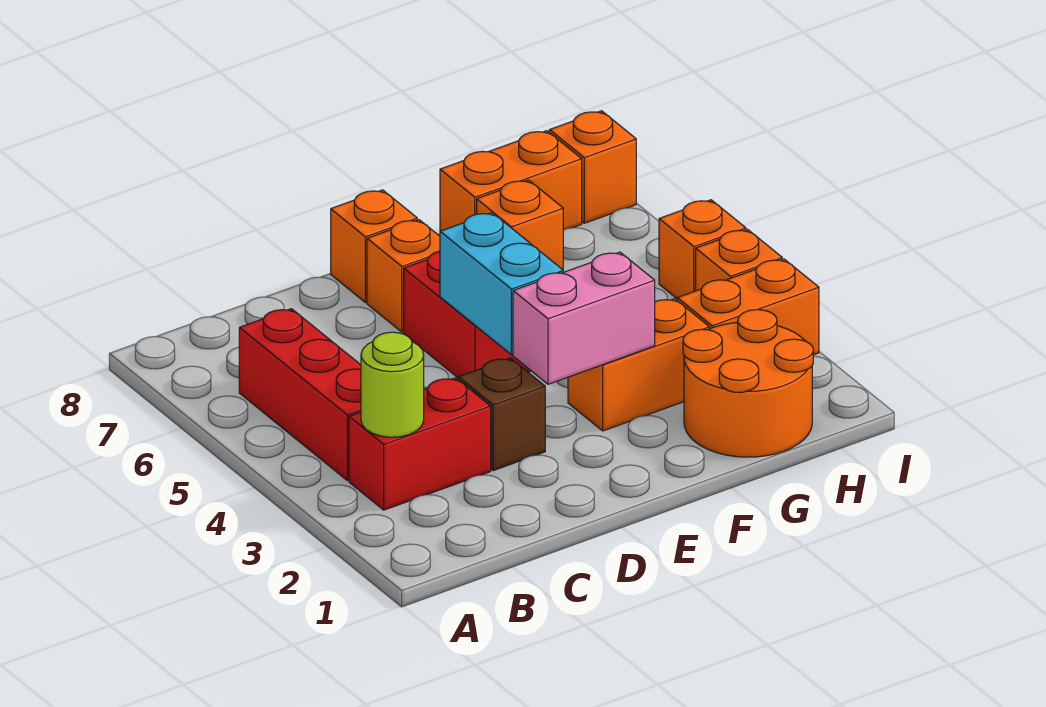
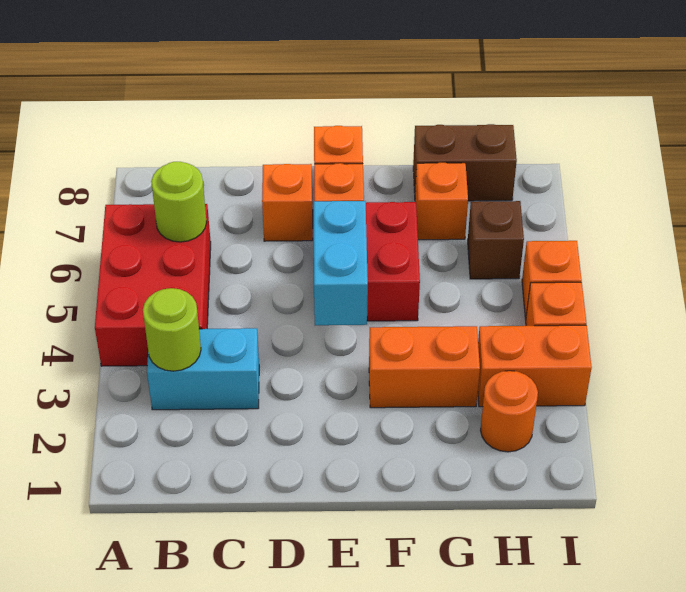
red brick B3:C3 level 1 -> cyan brick B3:C3 level 1
red brick B4:B6 level 1 -> red brick A4:B6 level 1
none -> lime round brick B6 level 2
brown brick D3 level 1 -> brown brick H6 level 1
pink brick E3:F3 level 2 -> none
orange round brick G1:H2 level 1 -> orange round brick H2 level 1
orange brick G8:H8 level 1 -> brown brick G8:H8 level 1
orange brick I8 level 1 -> orange brick D7 level 1

